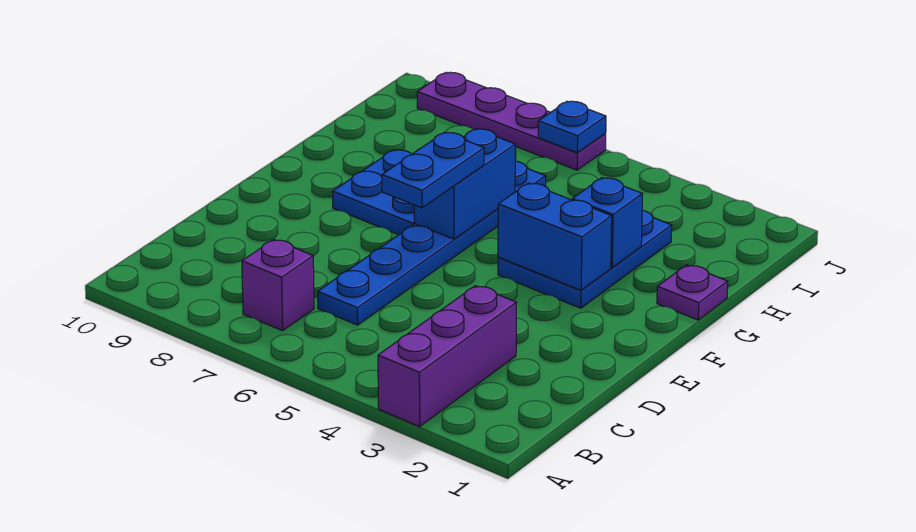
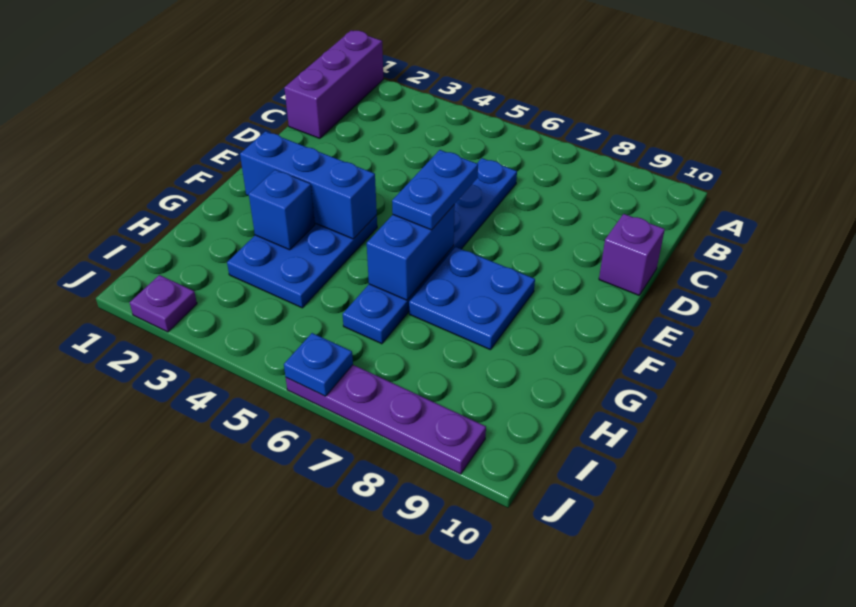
purple brick A3:C3 level 1 -> purple brick A1:C1 level 1
purple brick B7 level 1 -> purple brick D10 level 1
blue brick F3:F4 level 2 -> blue brick F2:F4 level 2
purple plate G1 level 1 -> purple plate J2 level 1

